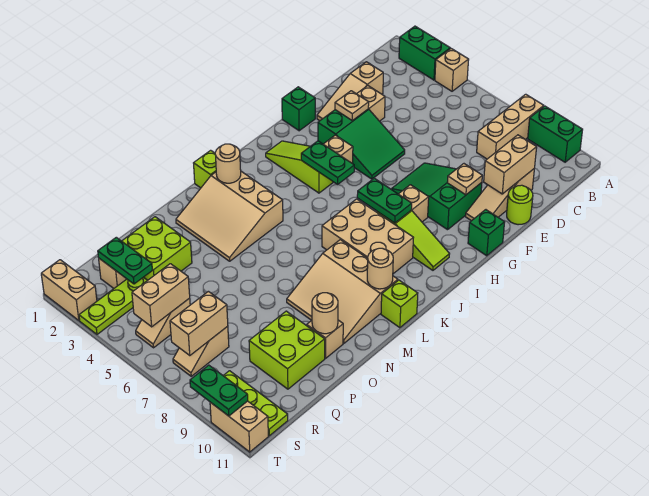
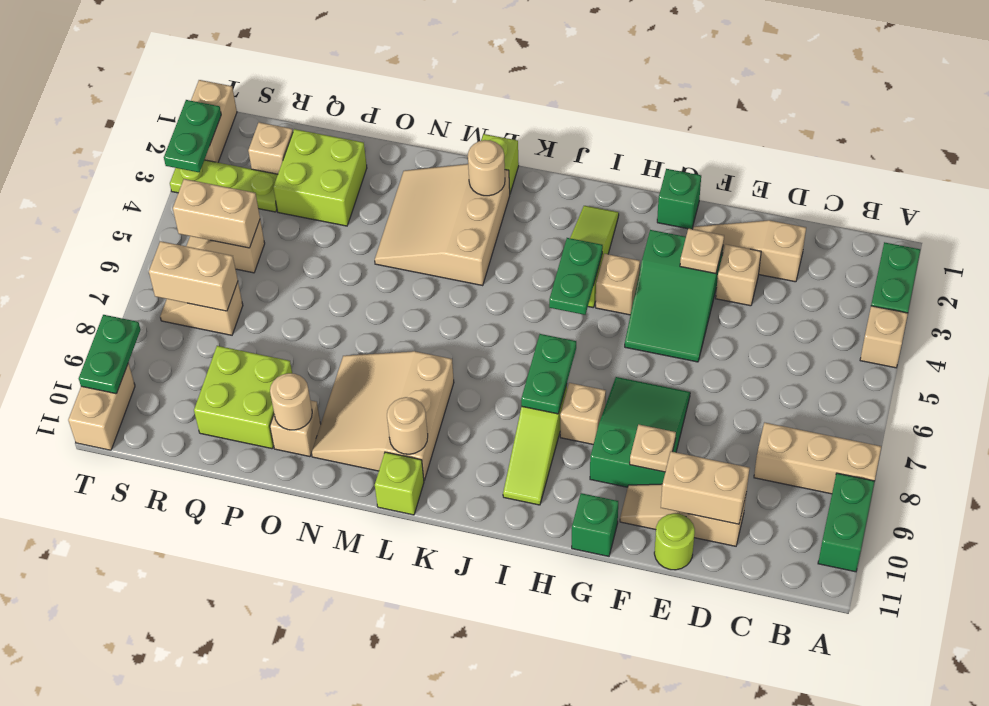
tan brick J7:K9 level 1 -> none
green plate R2:R3 level 2 -> green plate T2:T3 level 2
lime plate S9:S11 level 1 -> none

